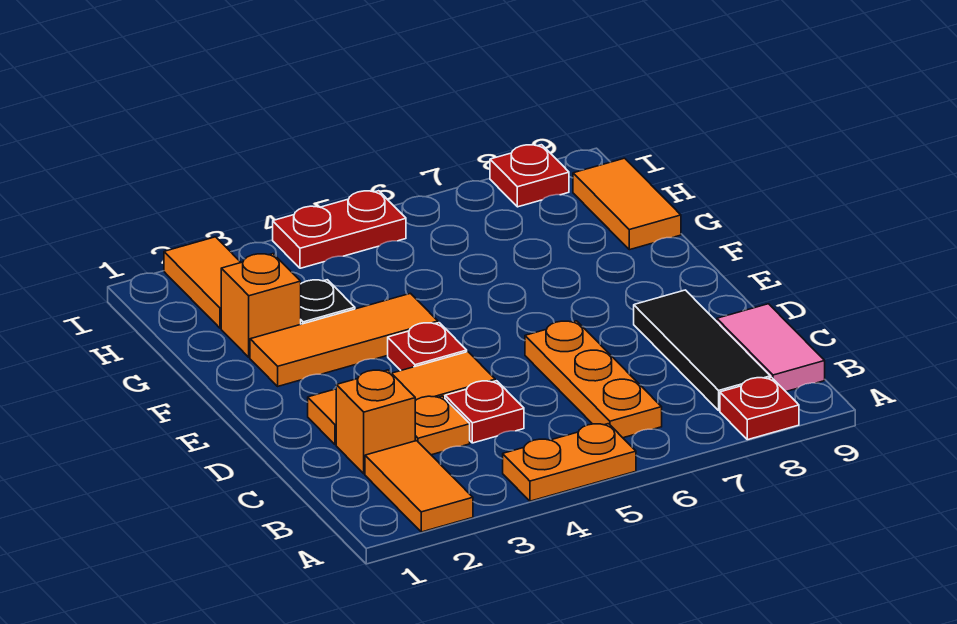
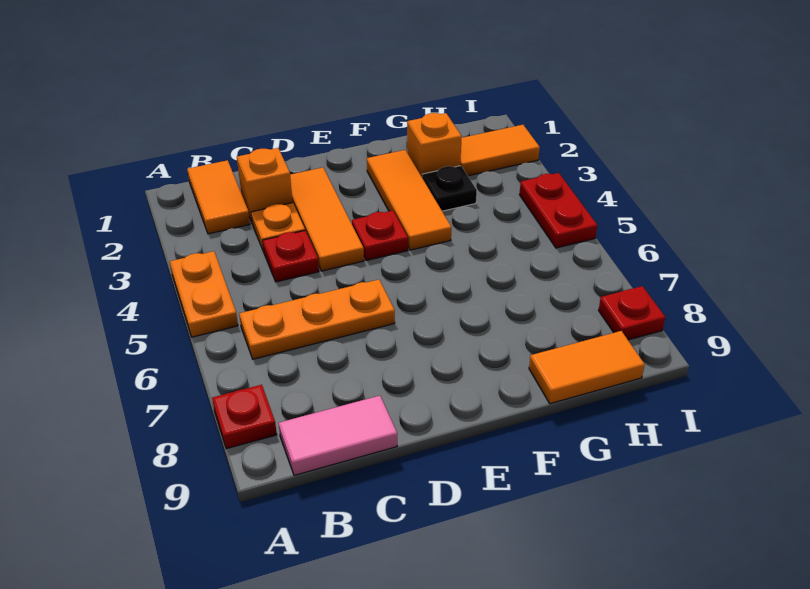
orange tile A2:B2 level 1 -> orange tile B1:B2 level 1
black tile B8:D8 level 1 -> none

